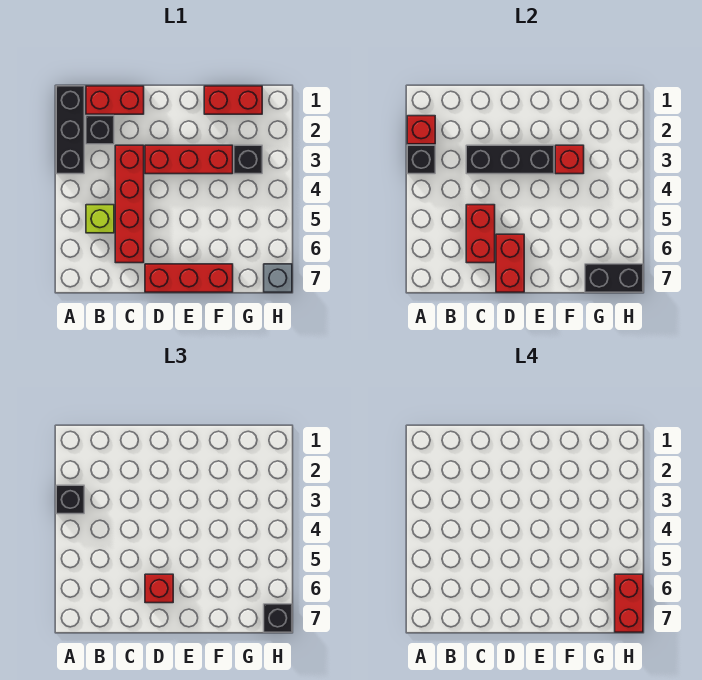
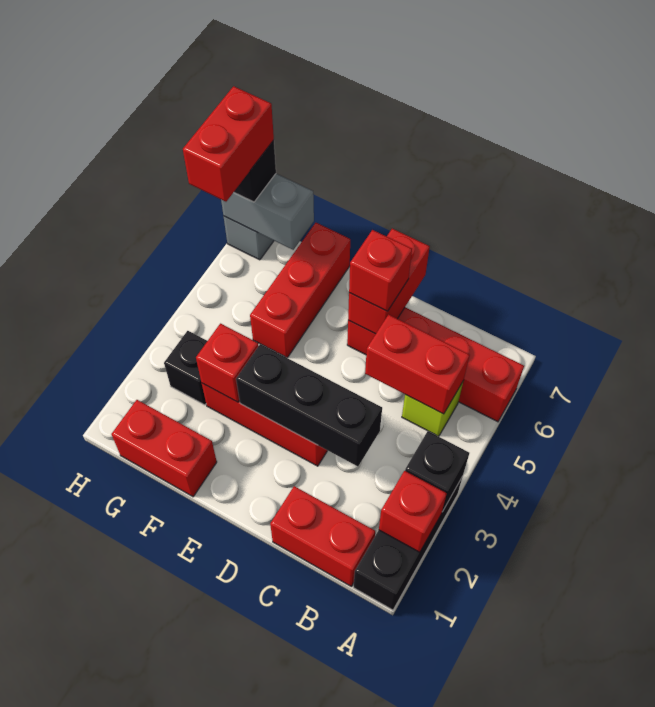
black brick A3 level 3 -> none
black brick B2 level 1 -> none
red brick C3:C6 level 1 -> red brick A6:D6 level 1
red brick C5:C6 level 2 -> red brick B5:C5 level 2
red brick D7:F7 level 1 -> red brick F5:F7 level 1
black brick G7:H7 level 2 -> grey brick G7:H7 level 2

